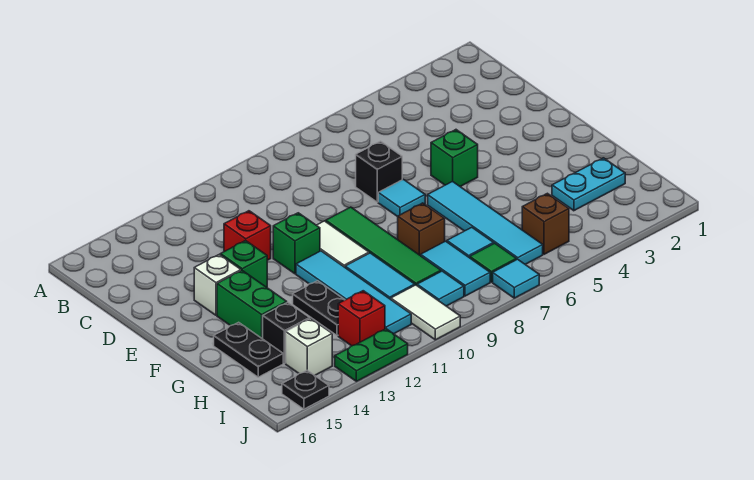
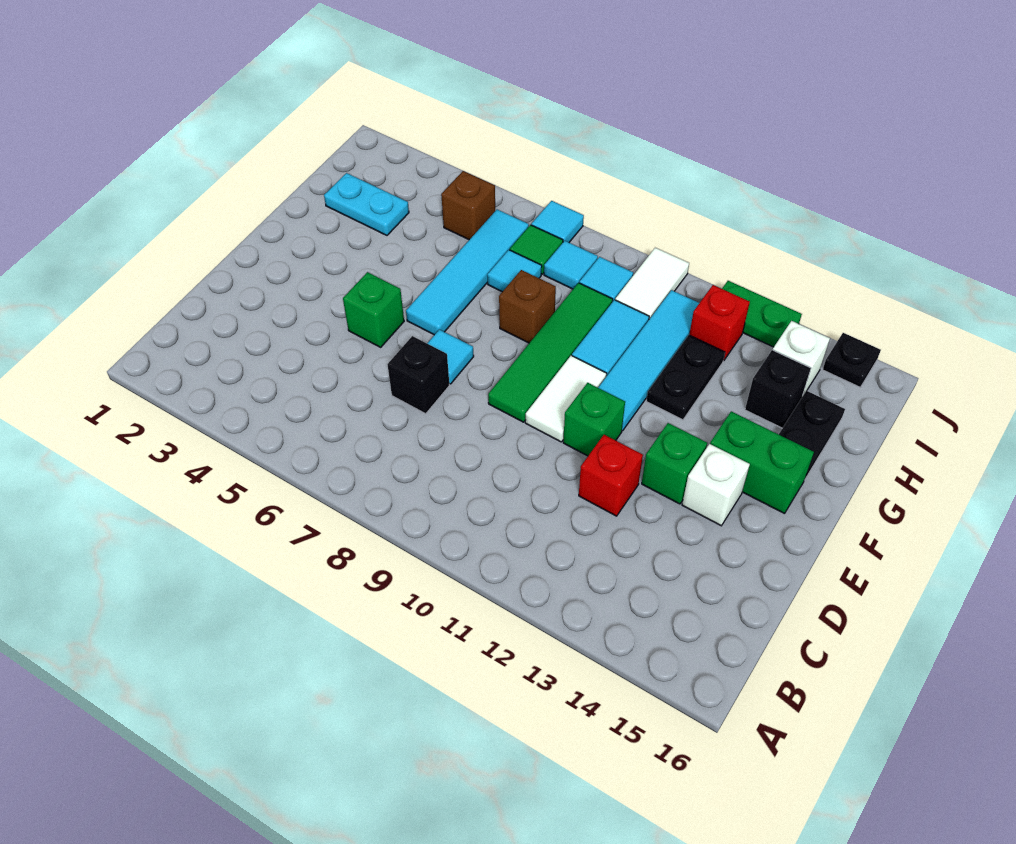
green brick F14:G14 level 1 -> green brick F14:F15 level 1
cyan tile H8:I8 level 1 -> cyan tile I8 level 1

